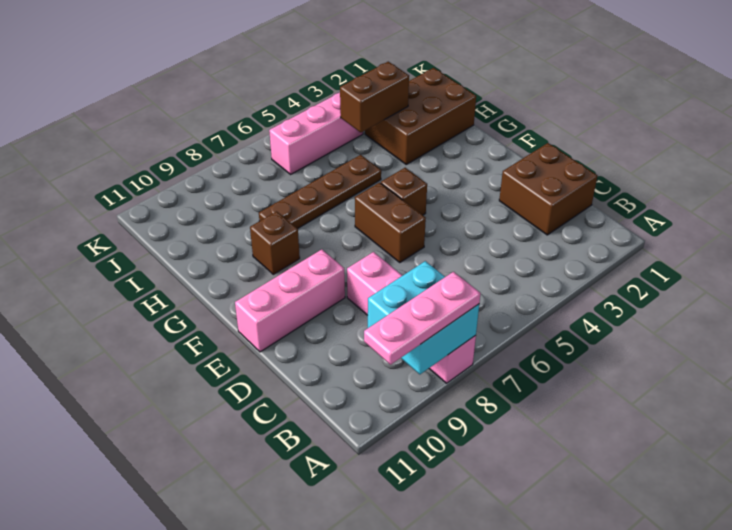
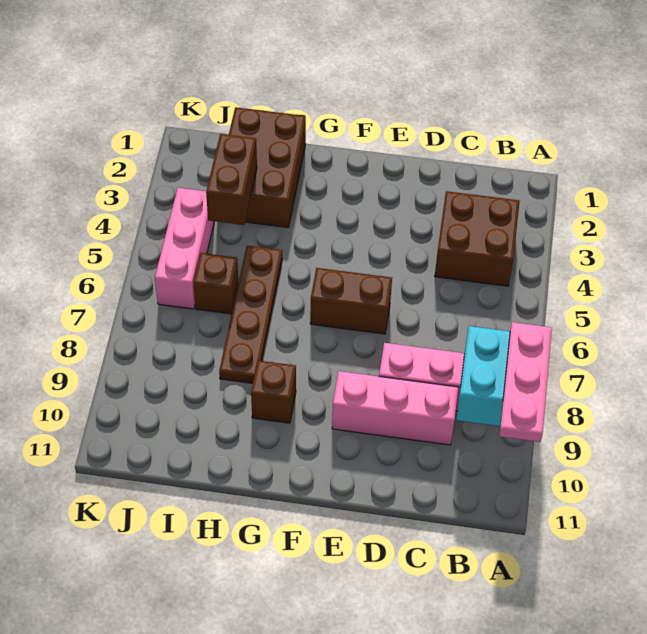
brown brick C1:D2 level 1 -> brown brick B3:C4 level 1
pink brick E9:E11 level 1 -> pink brick C9:E9 level 1
brown brick F5 level 1 -> brown brick I6 level 1

